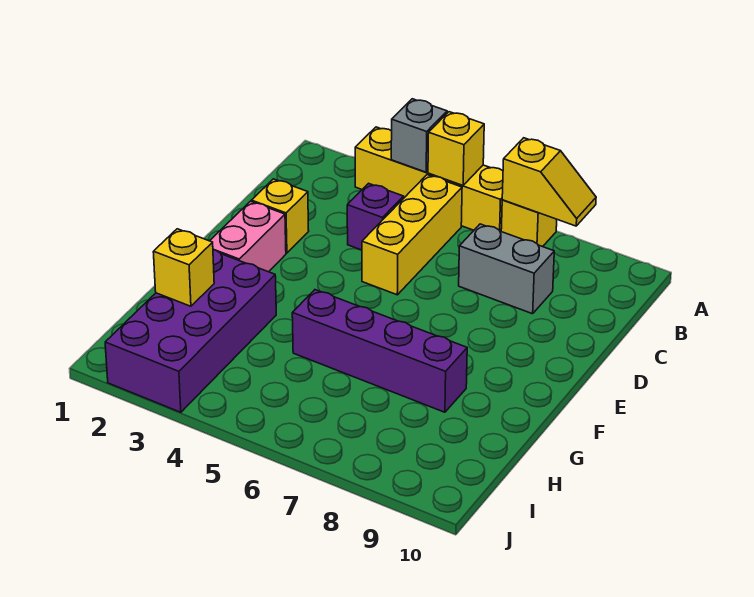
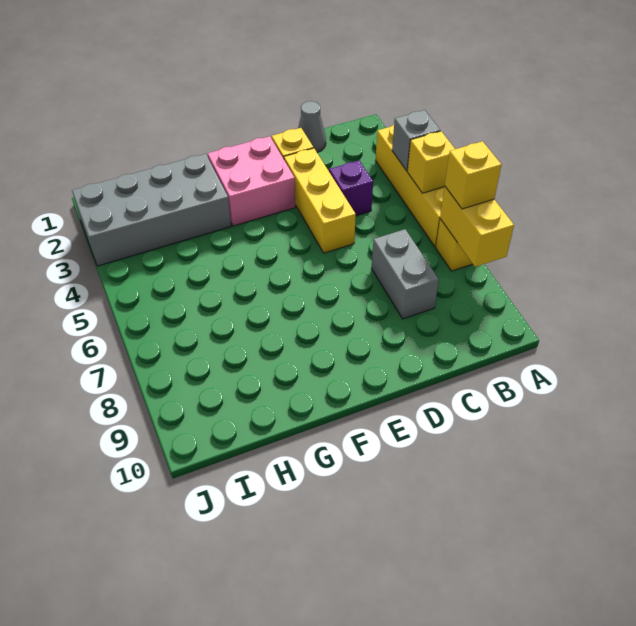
yellow slope A7:A8 level 2 top 7 -> yellow brick A7:A8 level 2
yellow brick B5:D5 level 1 -> yellow brick D3:D5 level 1
none -> grey cone C1 level 1
pink brick E2:F2 level 1 -> pink brick E2:F3 level 1
purple brick G2:J3 level 1 -> grey brick G2:J3 level 1
purple brick G5:G8 level 1 -> none
yellow brick H2 level 2 -> yellow brick A7 level 3

